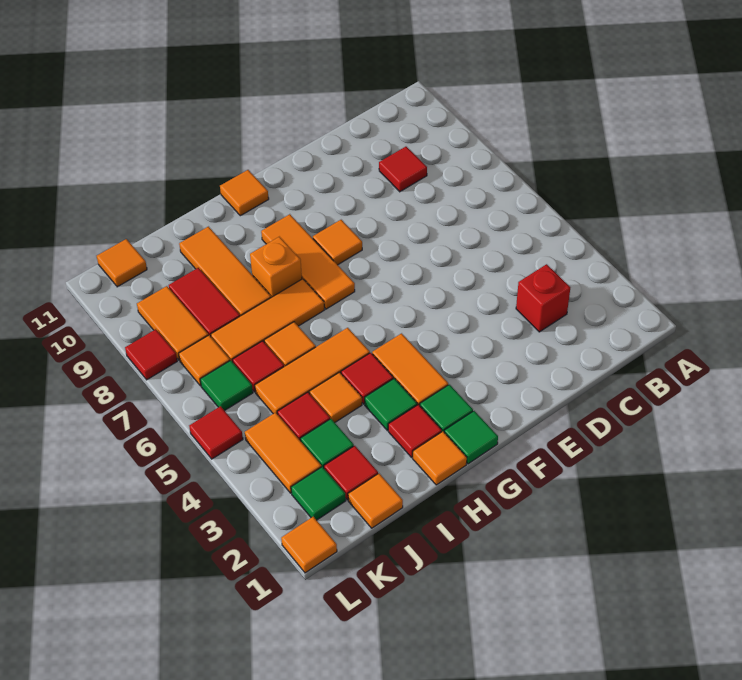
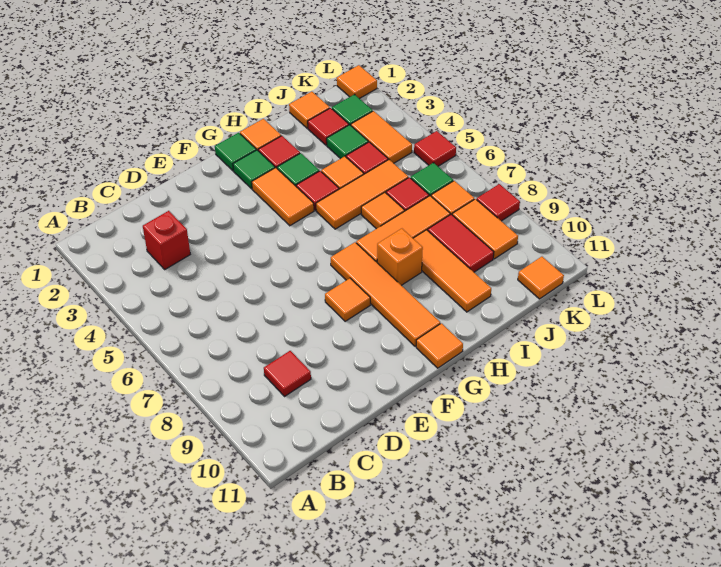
orange tile G7:G9 level 1 -> orange tile G7:G10 level 1

